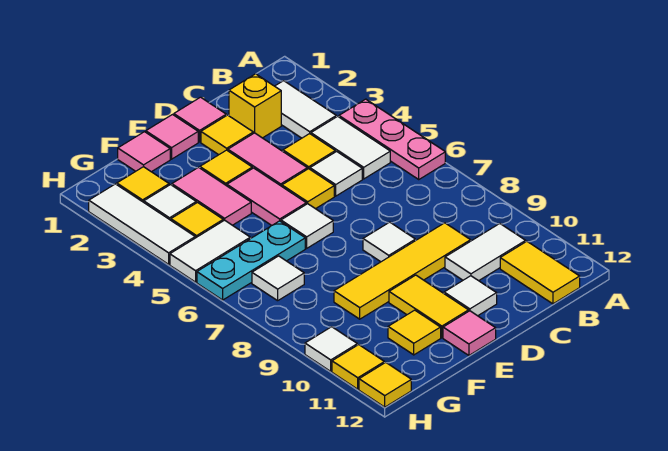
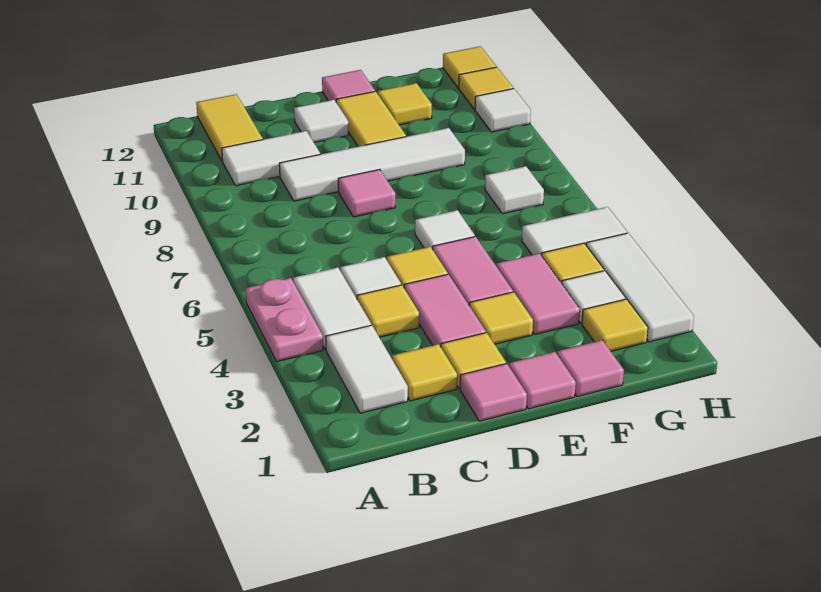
pink plate A4:A6 level 1 -> pink plate A4:A5 level 1
yellow brick C2 level 1 -> yellow tile C2 level 1
yellow tile C9:F9 level 1 -> white tile C9:F9 level 1
white tile D8 level 1 -> pink tile D8 level 1
cyan plate F6:H6 level 1 -> none

